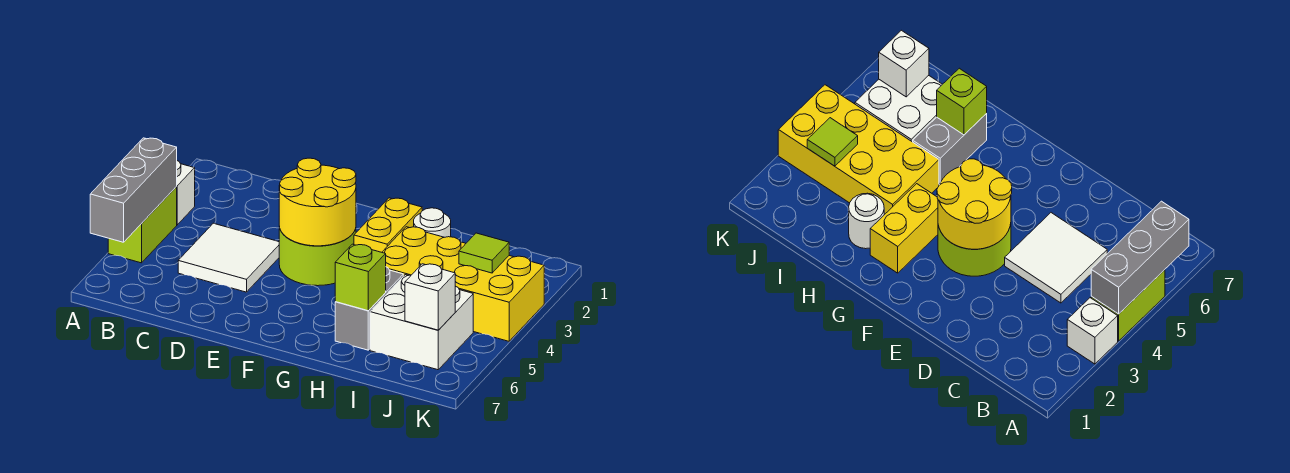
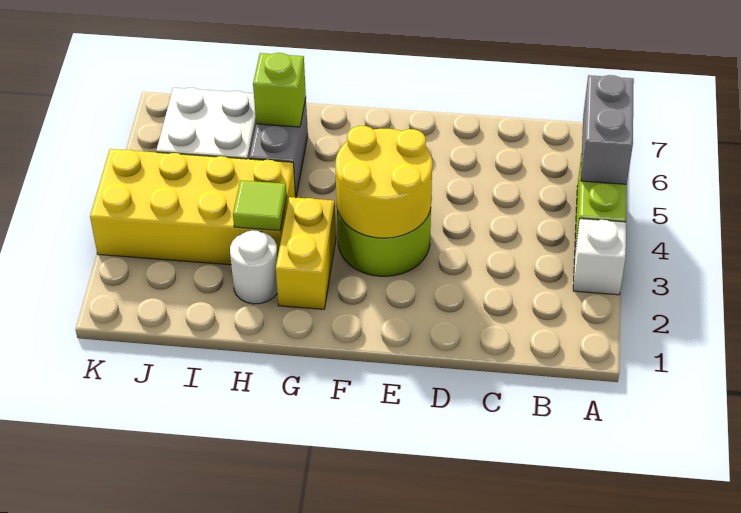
grey brick A4:A6 level 2 -> grey brick A5:A6 level 2
white tile C4:D5 level 1 -> none
lime tile J3 level 2 -> lime tile H3 level 2
white brick J6 level 2 -> none

